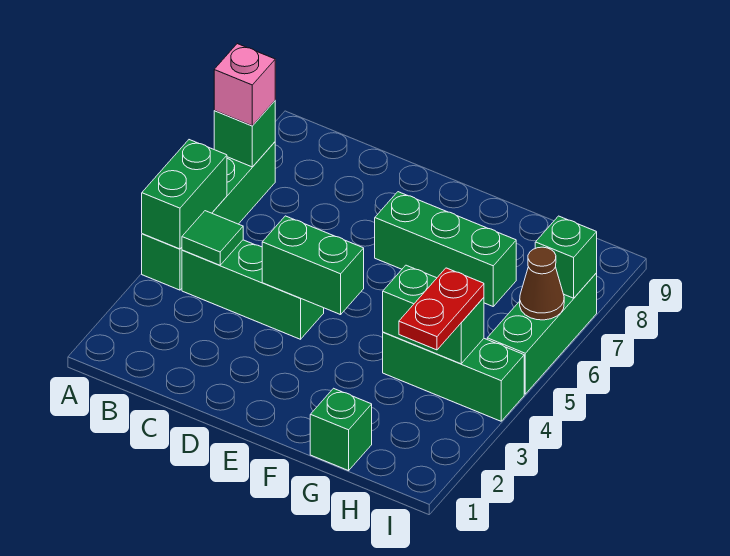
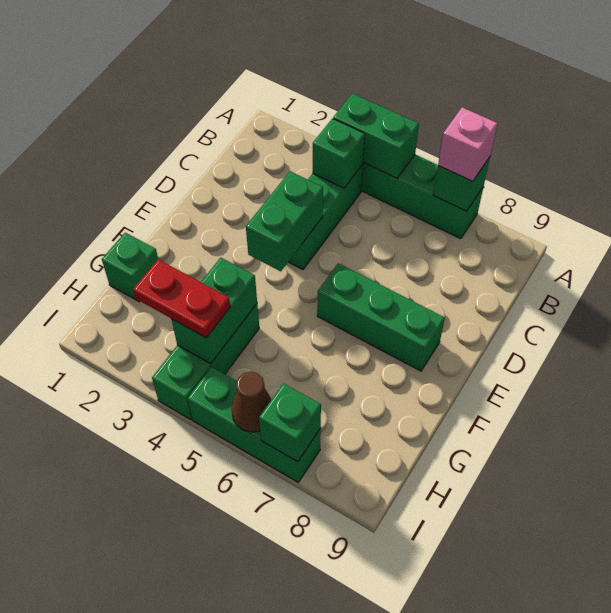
green tile B4 level 2 -> green brick B4 level 2
green brick E7:G7 level 1 -> green brick E6:E8 level 1

